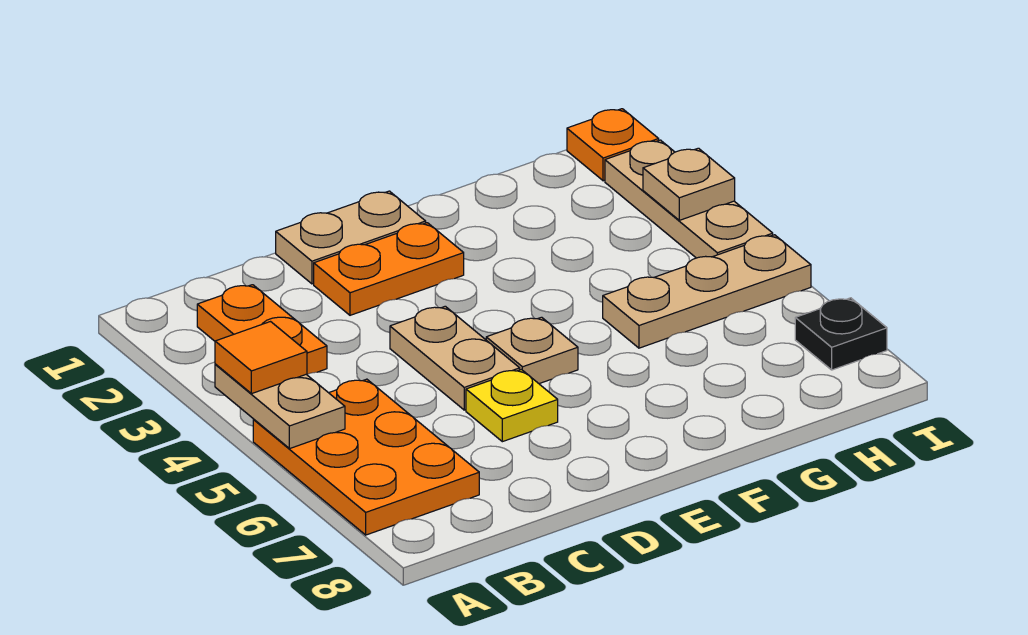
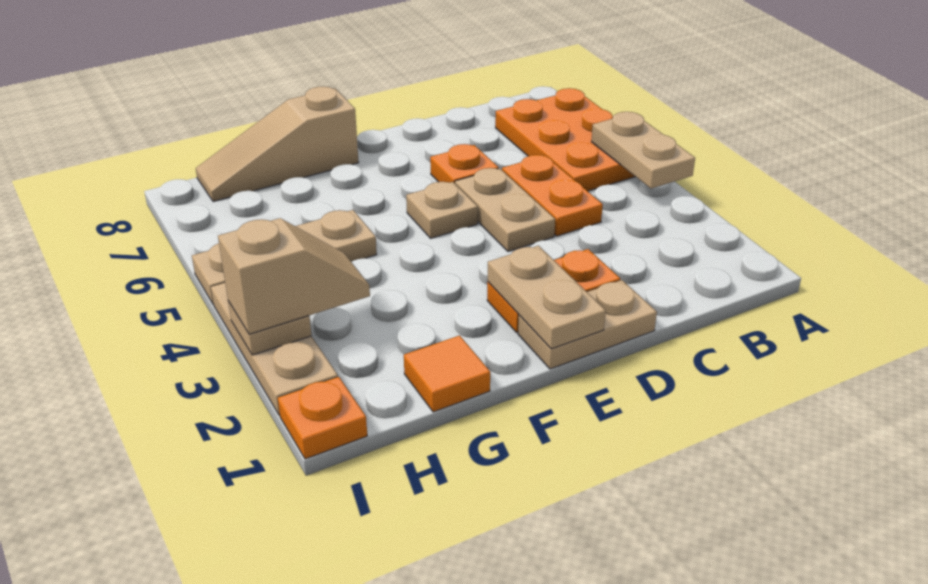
orange tile A4 level 3 -> orange tile G1 level 1
orange plate B2:B3 level 1 -> orange plate C4:C5 level 1
yellow plate D6 level 1 -> orange plate D6 level 1
none -> tan plate E1:E2 level 2
none -> tan slope F8:H8 level 1 top F
none -> tan slope H3:I3 level 3 top I
black plate I7 level 1 -> none

